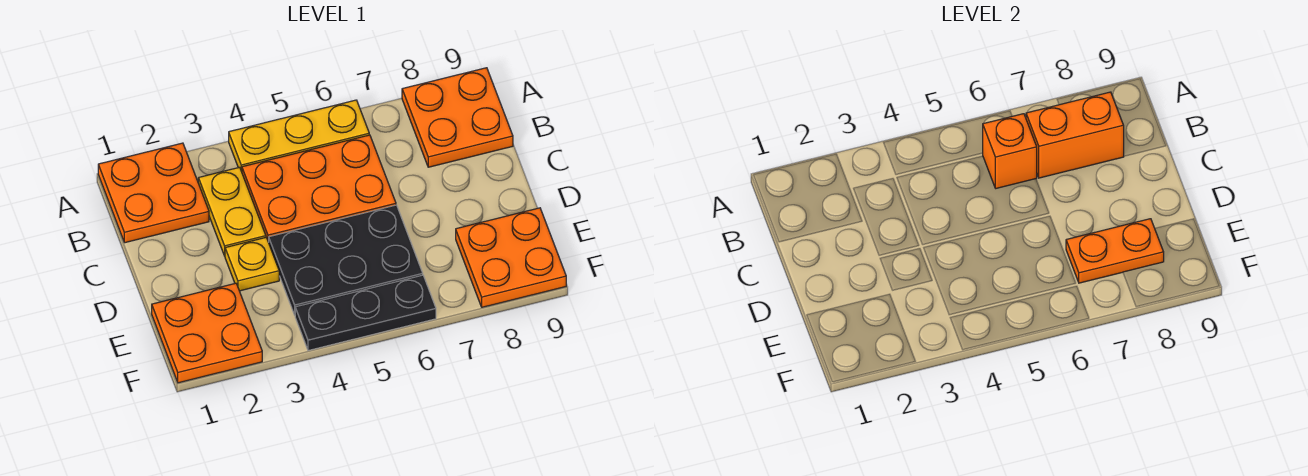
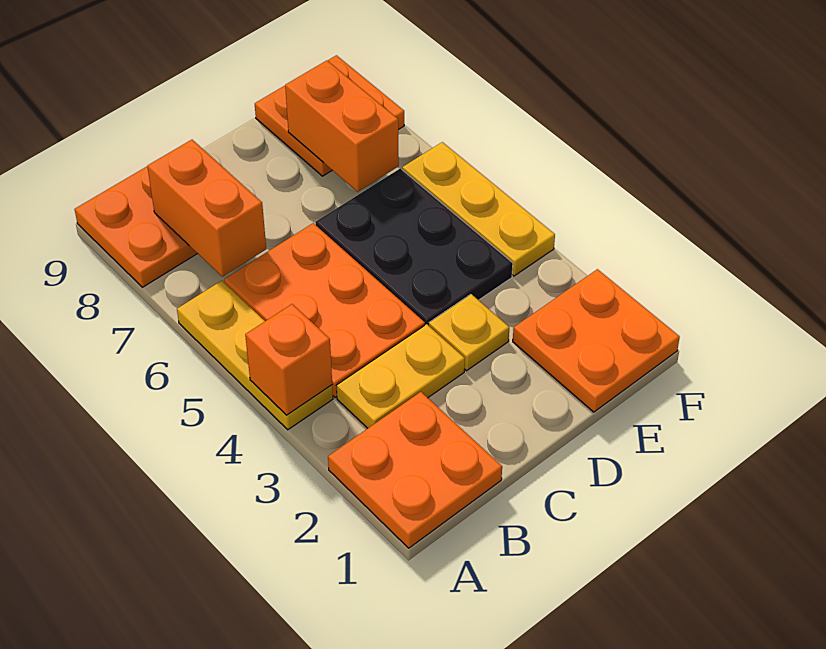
orange brick B6 level 2 -> orange brick A4 level 2
orange plate E7:E8 level 2 -> orange brick E7:E8 level 2
black plate F4:F6 level 1 -> yellow plate F4:F6 level 1

